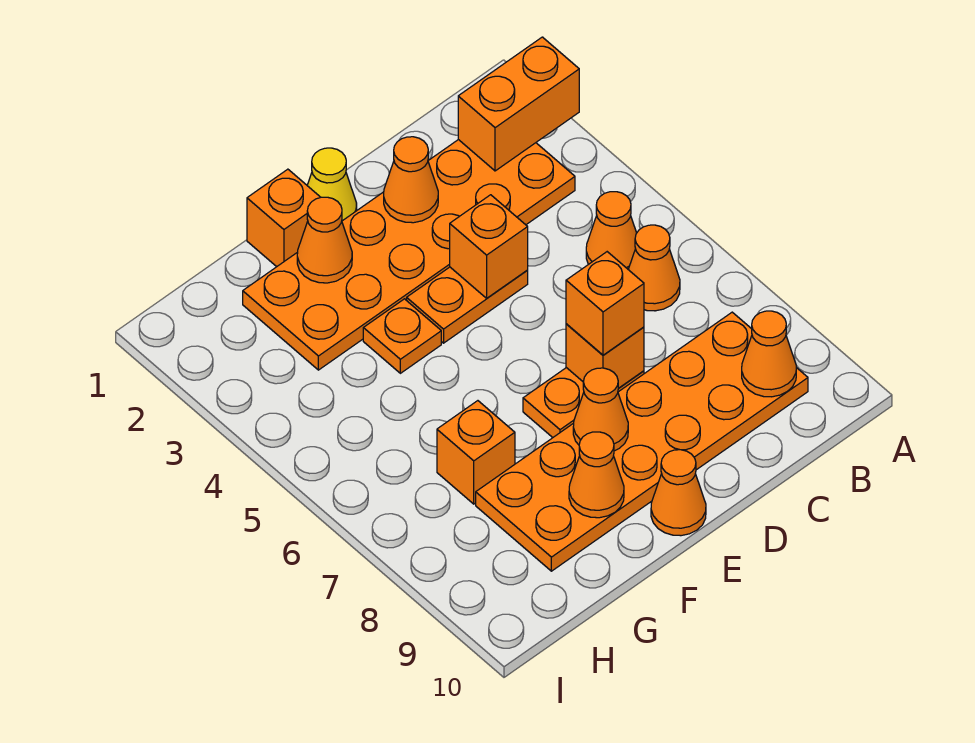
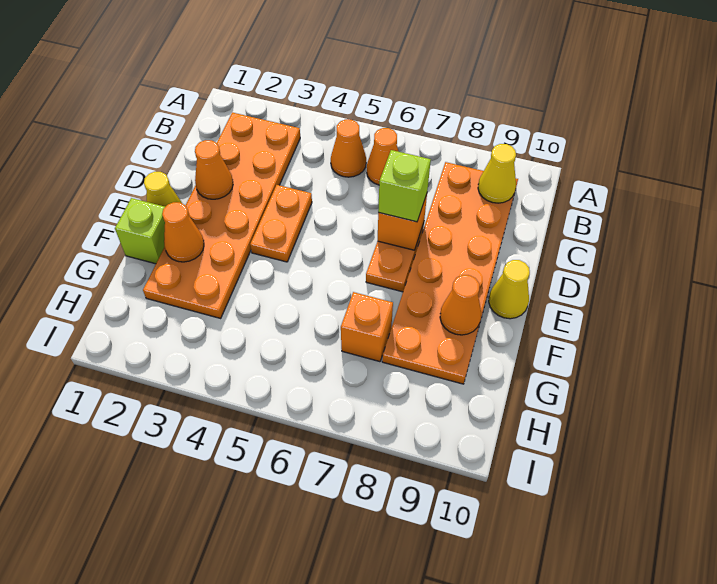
orange brick A2:B2 level 2 -> none
orange cone B9 level 2 -> yellow cone B9 level 2
orange brick D4 level 2 -> none
orange brick D7 level 3 -> lime brick D7 level 3
orange cone E8 level 2 -> none
orange cone E10 level 1 -> yellow cone E10 level 1
orange brick F1 level 1 -> lime brick F1 level 1
orange plate F4 level 1 -> none

